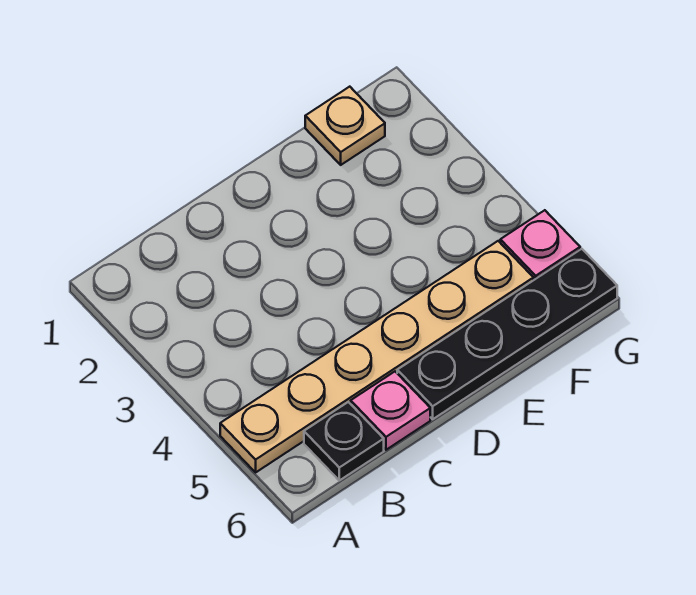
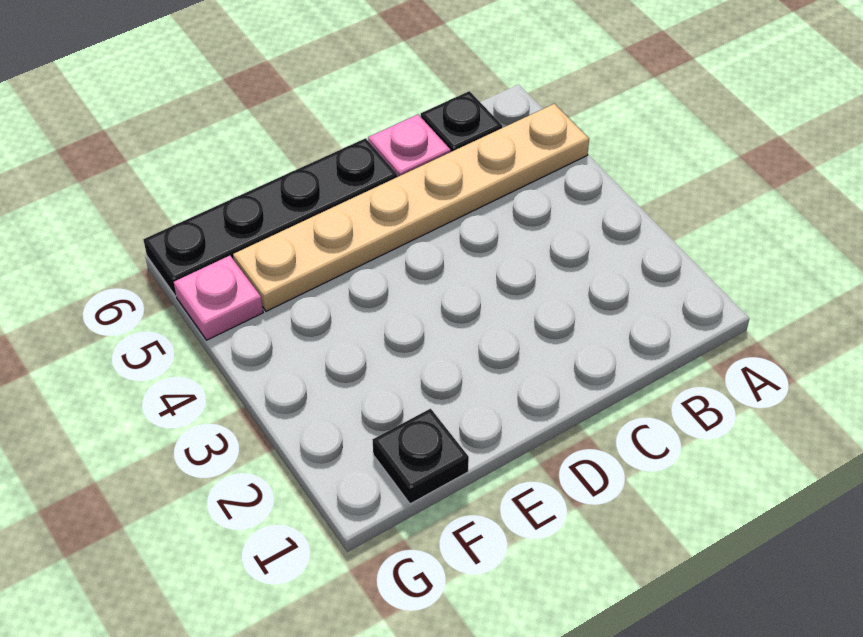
tan plate F1 level 1 -> black plate F1 level 1

